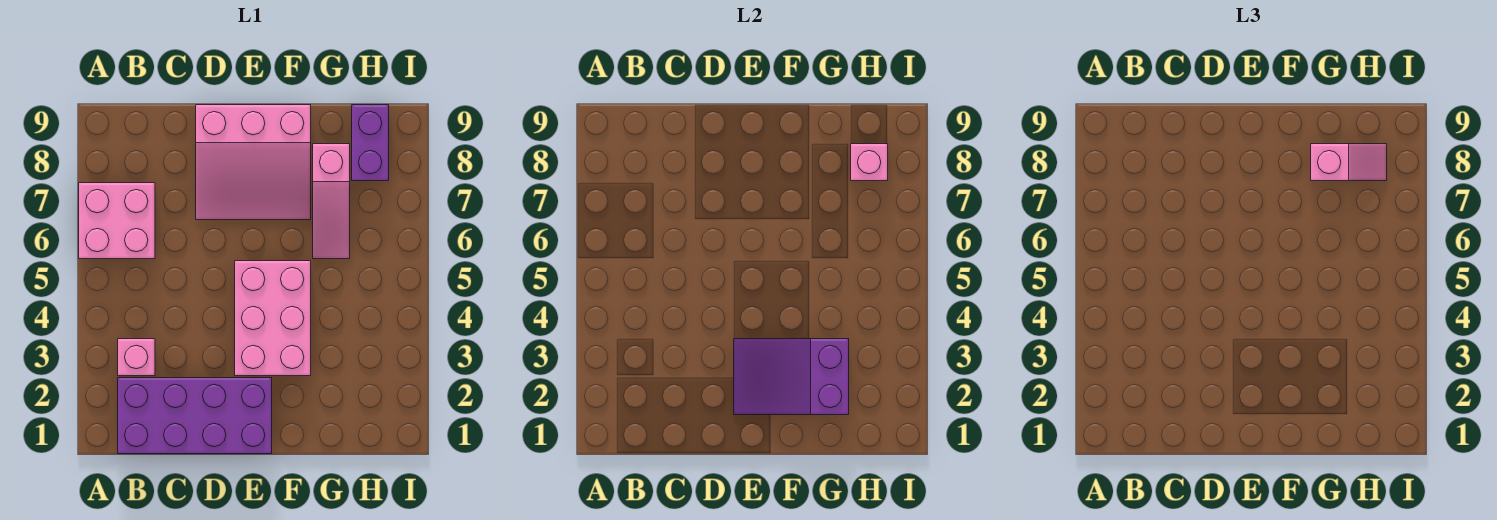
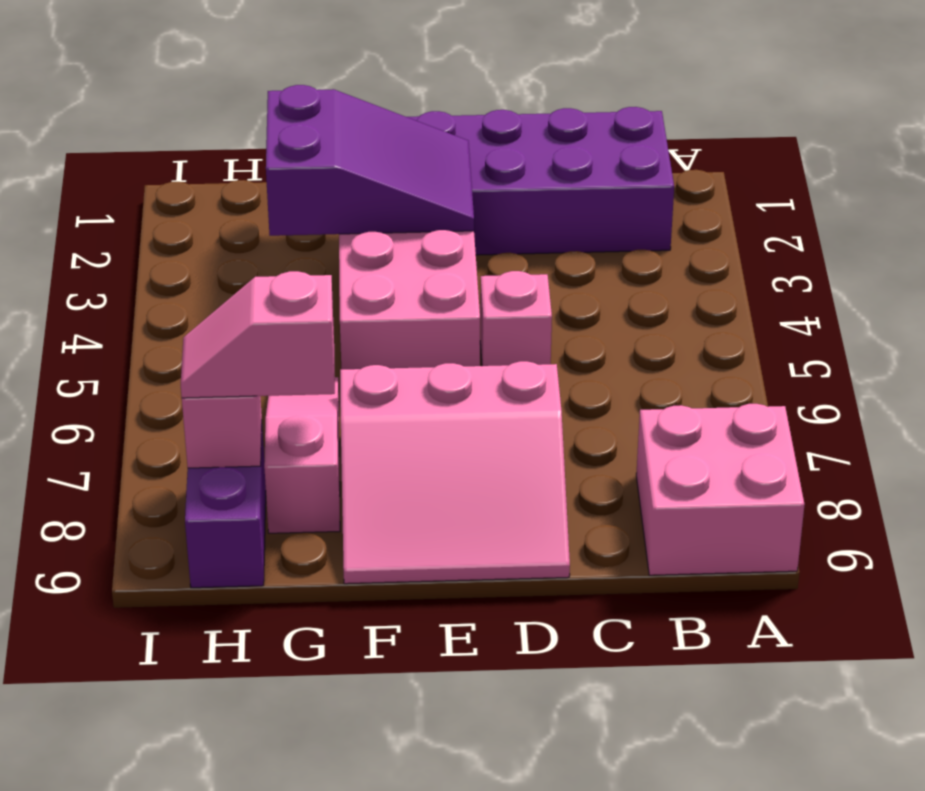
pink brick A6:B7 level 1 -> pink brick A8:B9 level 1
pink brick B3 level 1 -> pink brick D5 level 1
pink slope D7:F9 level 1 top 9 -> pink slope D7:F9 level 1 top 7

